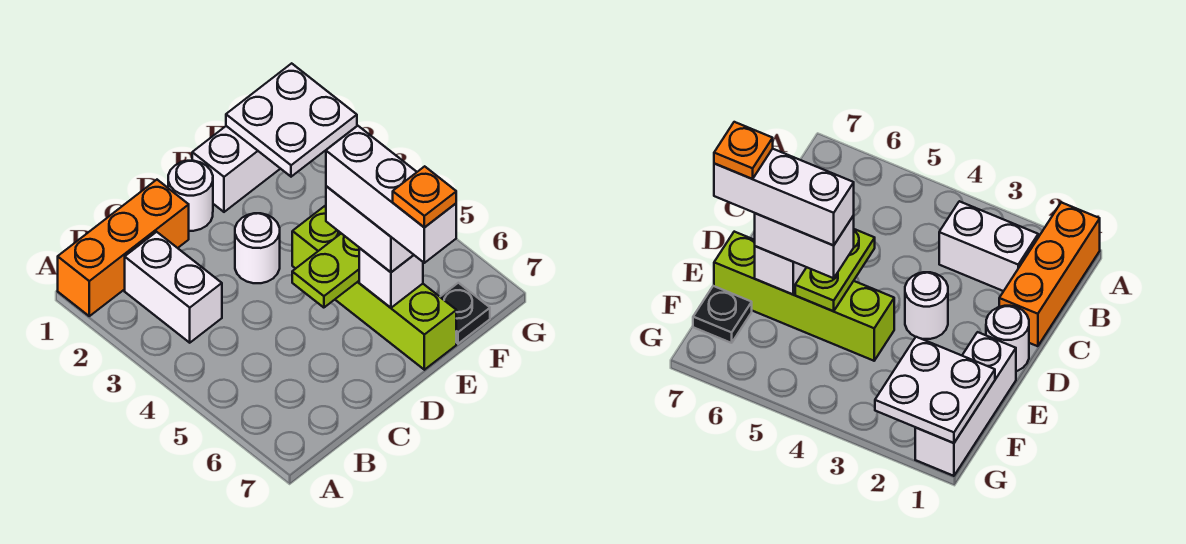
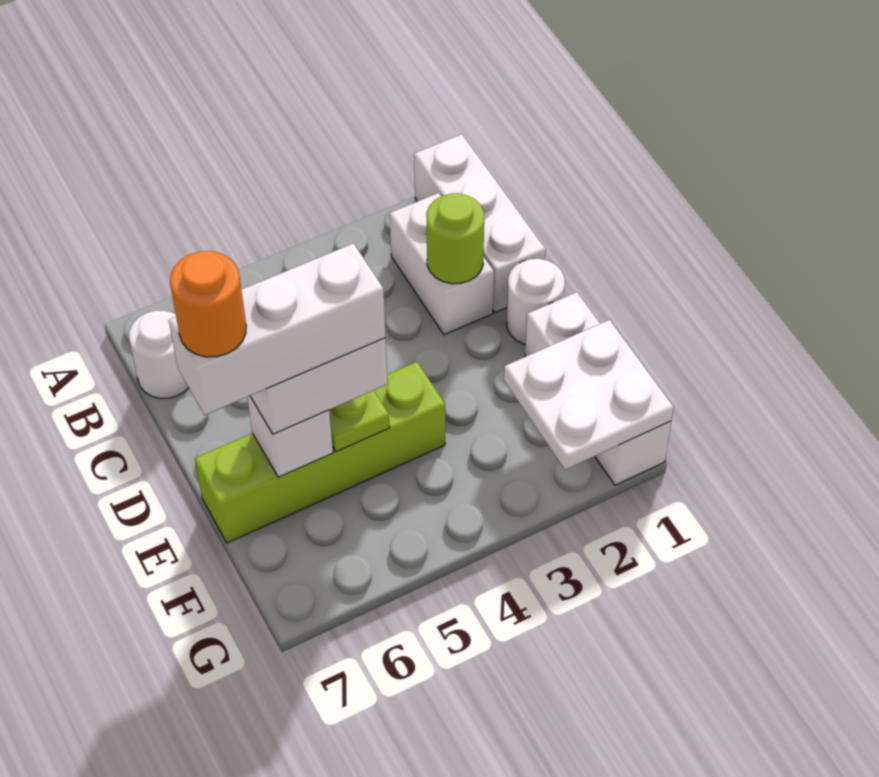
orange brick A1:C1 level 1 -> white brick A1:C1 level 1
white brick B2:B3 level 1 -> white brick B2:C2 level 1
none -> lime round brick C2 level 2
white round brick D3 level 1 -> white round brick B7 level 1
orange plate E7 level 5 -> orange round brick E7 level 5
black plate F7 level 1 -> none

